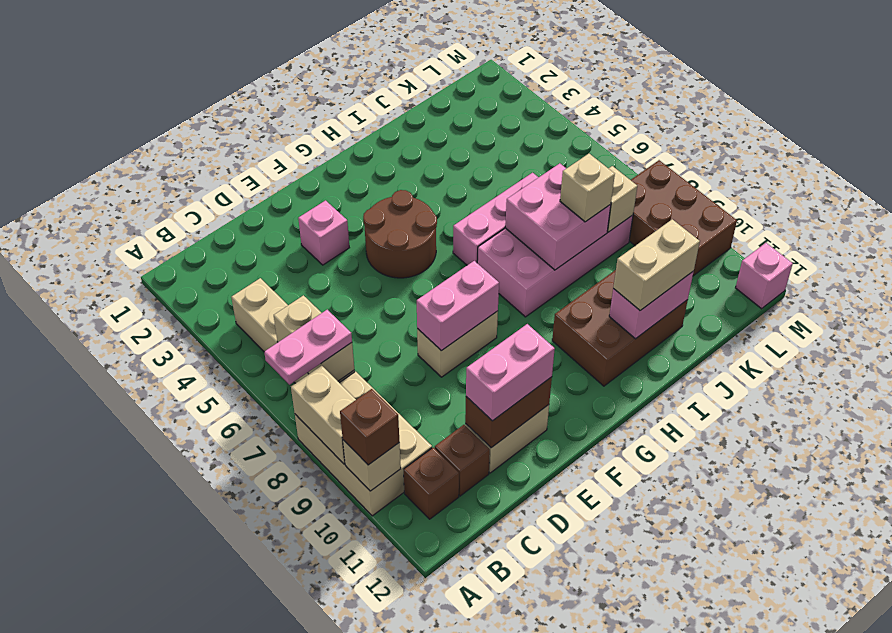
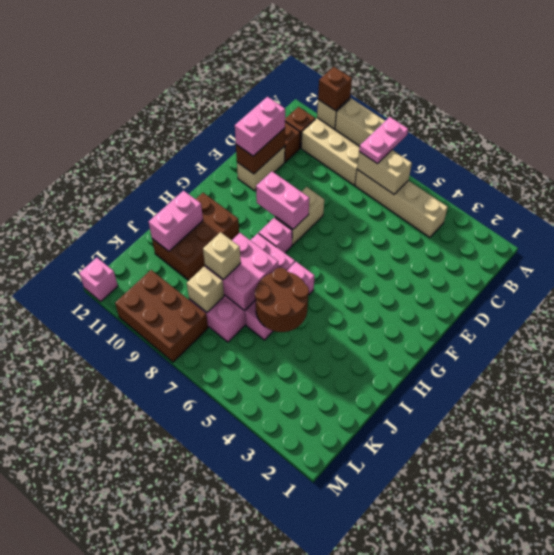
pink brick E3 level 1 -> pink brick G8 level 1
pink brick E8:F8 level 2 -> pink brick F8:F9 level 2
brown round brick F4:G5 level 1 -> brown round brick I5:J6 level 2
tan brick I11:J11 level 3 -> none

